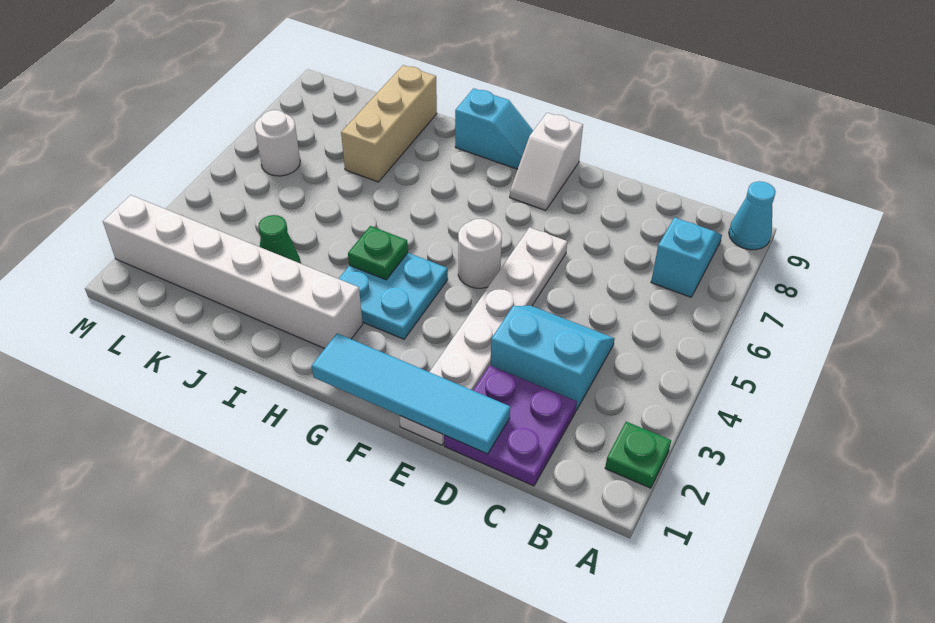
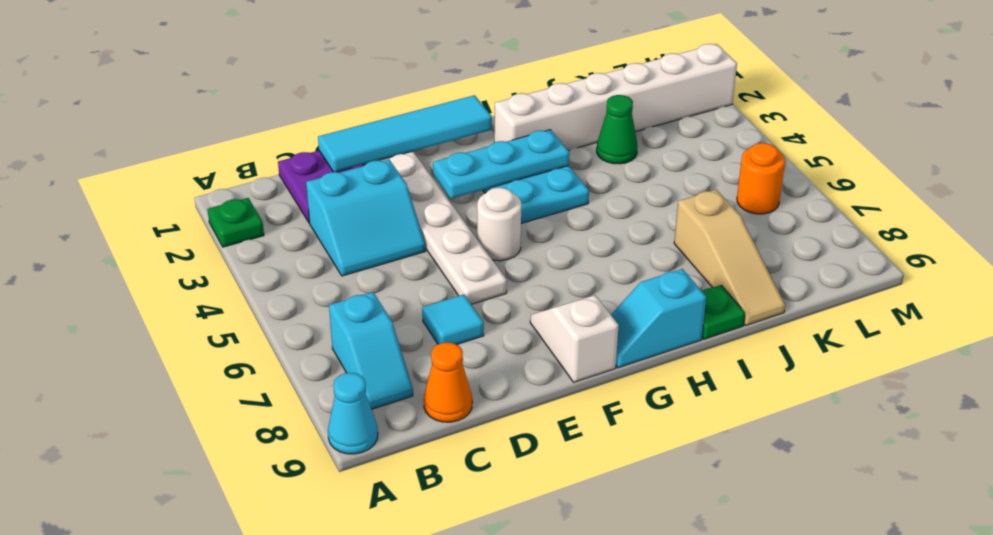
none -> orange cone C9 level 1
none -> cyan tile D7 level 1
none -> cyan plate F3:H3 level 2
green plate H4 level 2 -> green plate I9 level 1
tan brick J7:J9 level 1 -> tan slope J7:J9 level 1 top 7
white round brick L6 level 1 -> orange round brick L6 level 1

